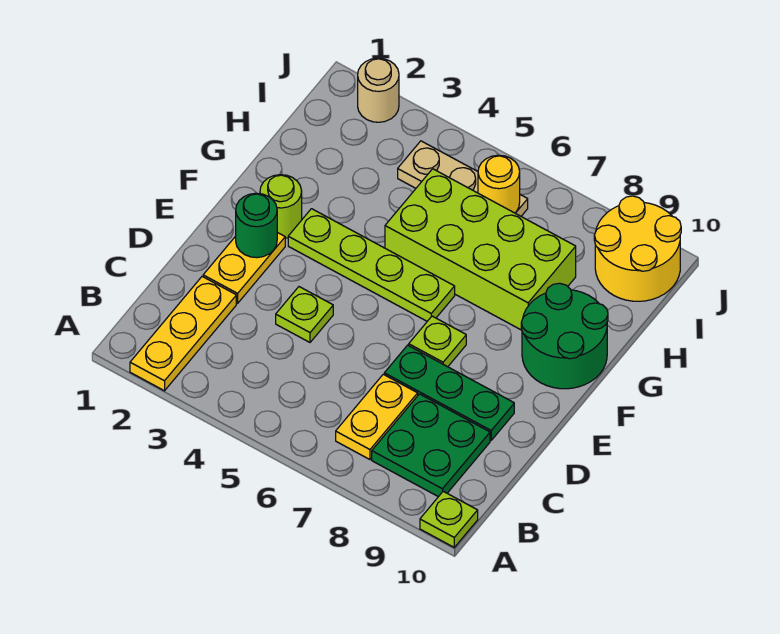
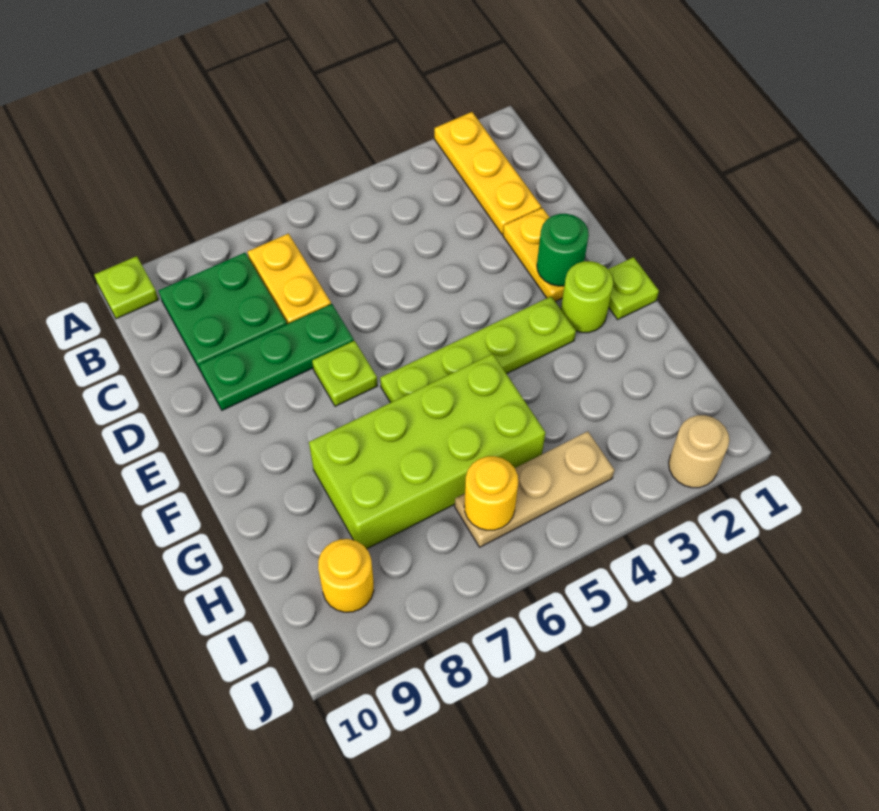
lime plate D4 level 1 -> lime plate F1 level 1
green round brick F9:G10 level 1 -> none
yellow round brick I9:J10 level 1 -> yellow round brick I9 level 1

